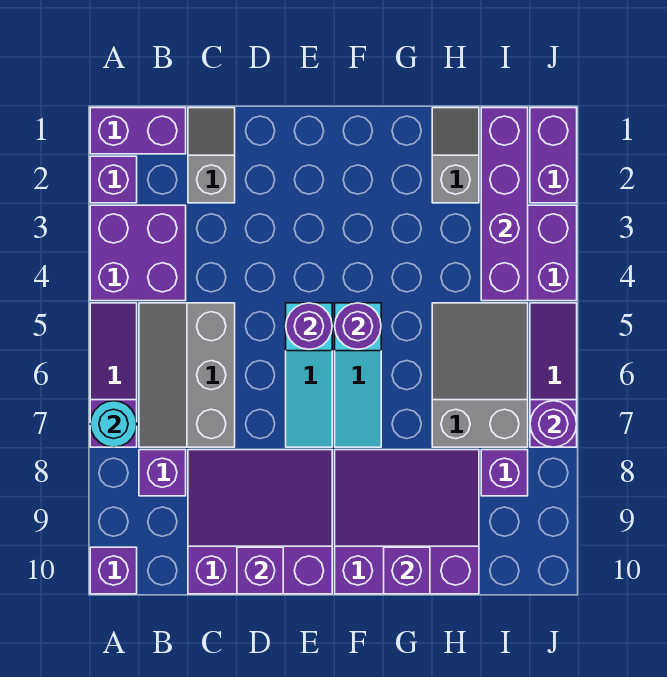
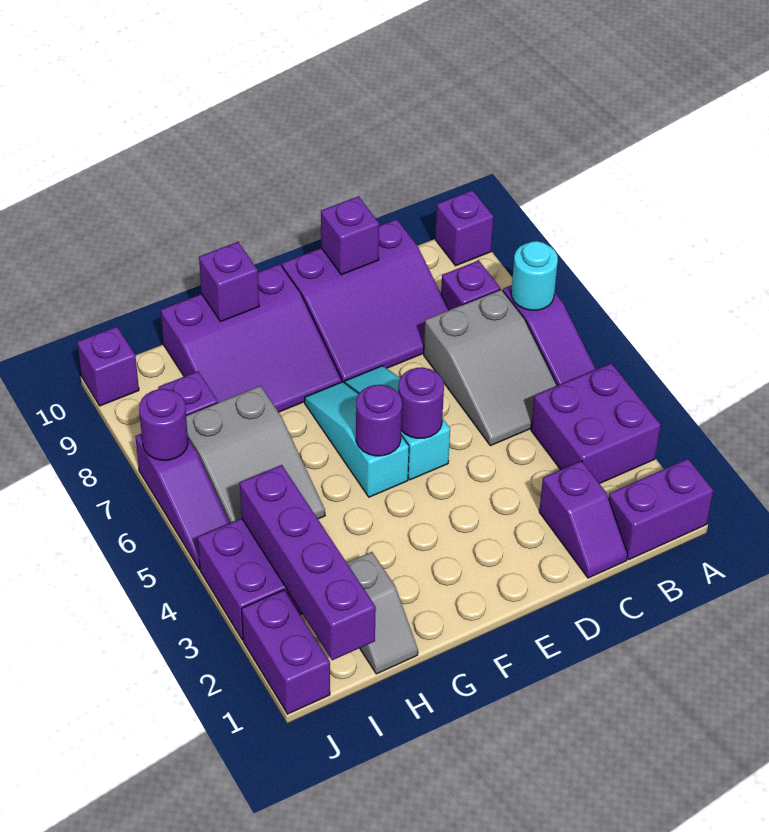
purple brick A2 level 1 -> purple brick J10 level 1
grey slope B5:C7 level 1 top C -> grey slope B5:C7 level 1 top 7
grey slope C1:C2 level 1 top 2 -> purple slope C1:C2 level 1 top 2

